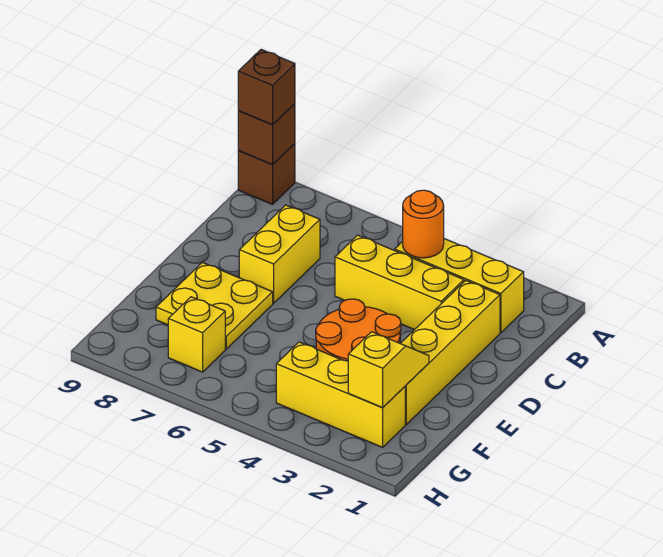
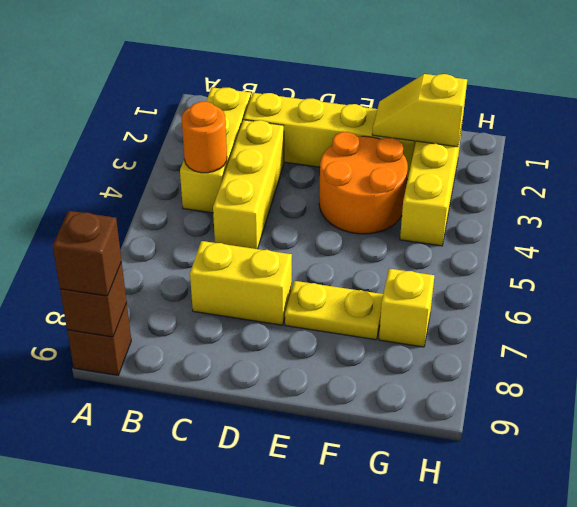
yellow plate E7:F8 level 1 -> yellow plate E7:F7 level 1

